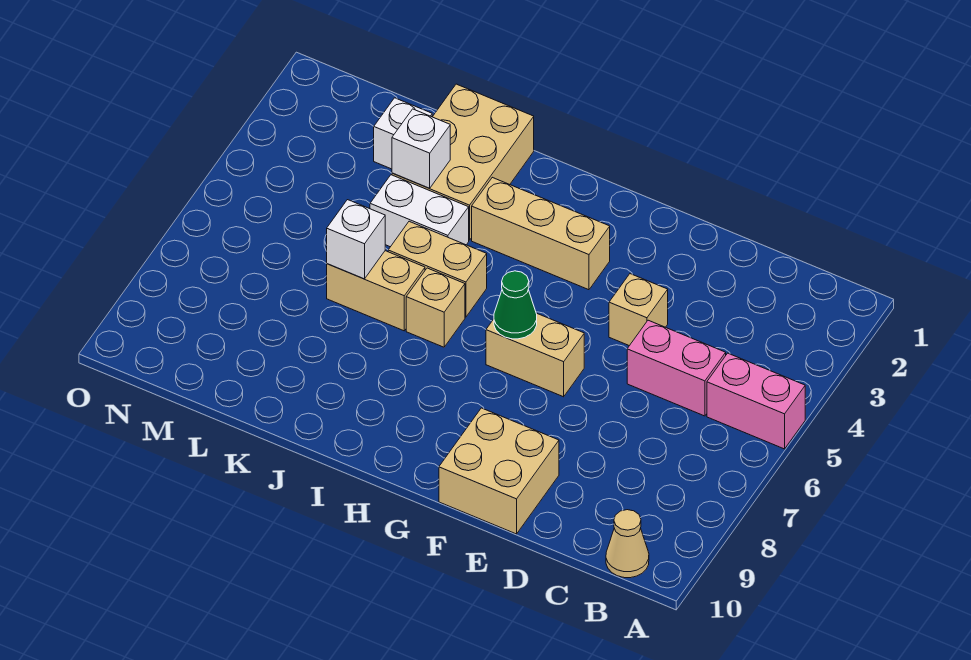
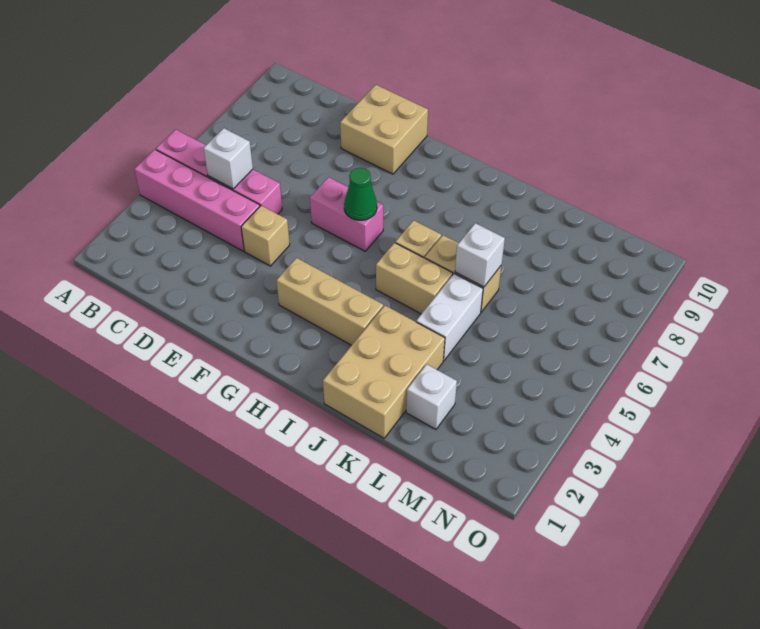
none -> pink brick A4:D4 level 1
tan cone B10 level 1 -> none
tan brick F6:G6 level 1 -> pink brick F6:G6 level 1
white brick J4:K4 level 1 -> white brick K4:K5 level 1
white brick K3 level 2 -> white brick C5 level 2

